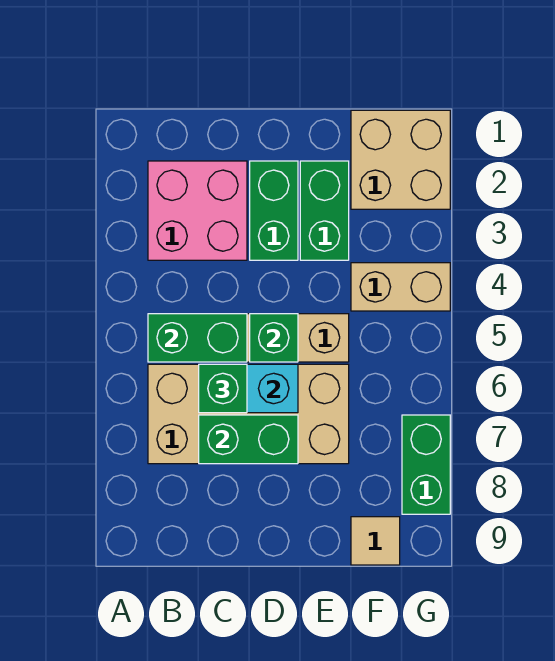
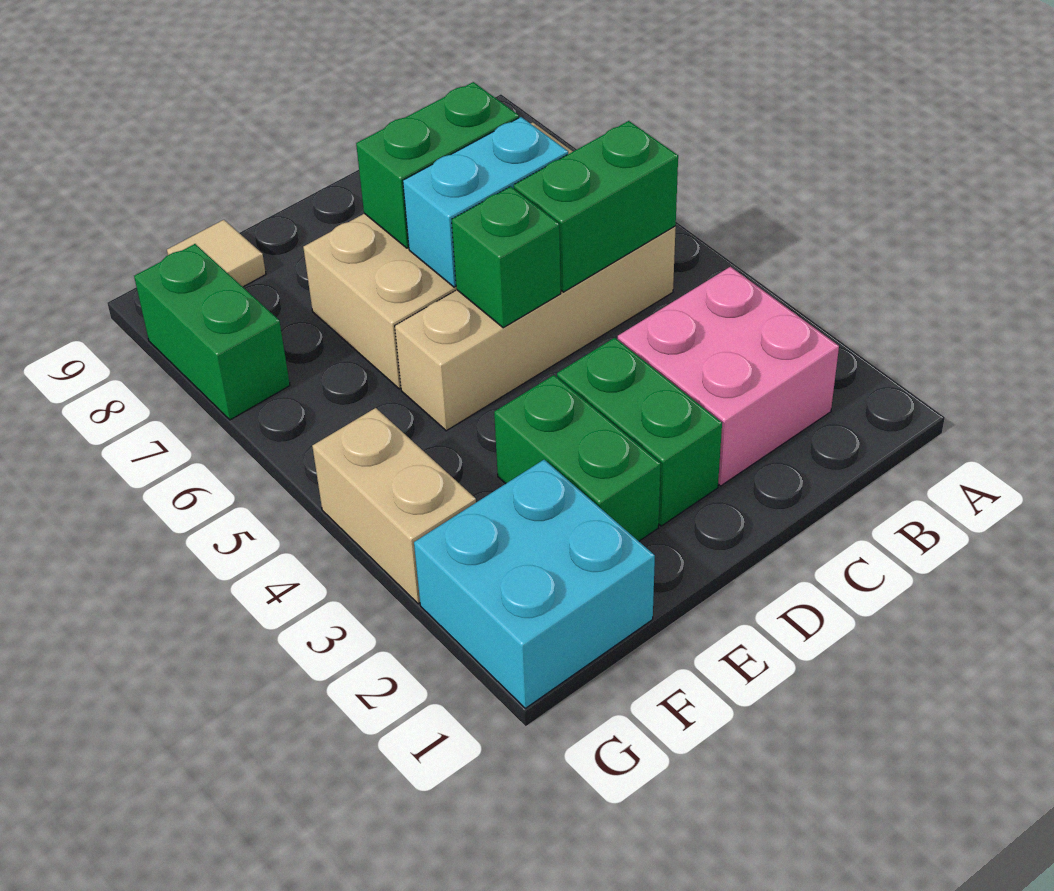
green brick C6 level 3 -> none
tan brick F1:G2 level 1 -> cyan brick F1:G2 level 1
tan brick F4:G4 level 1 -> tan brick G3:G4 level 1

